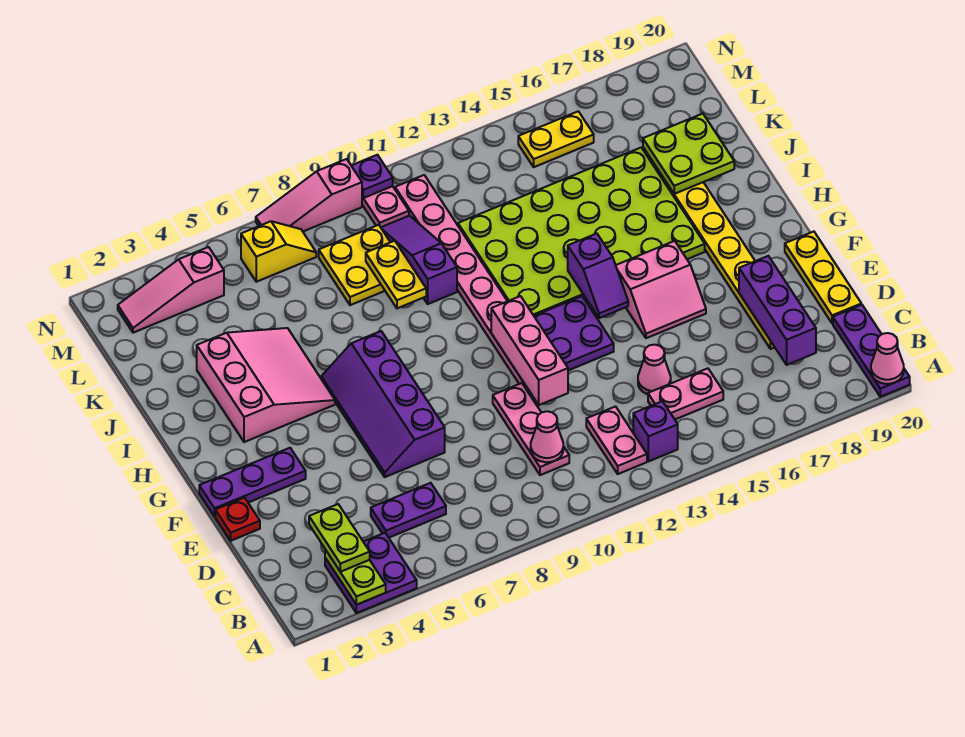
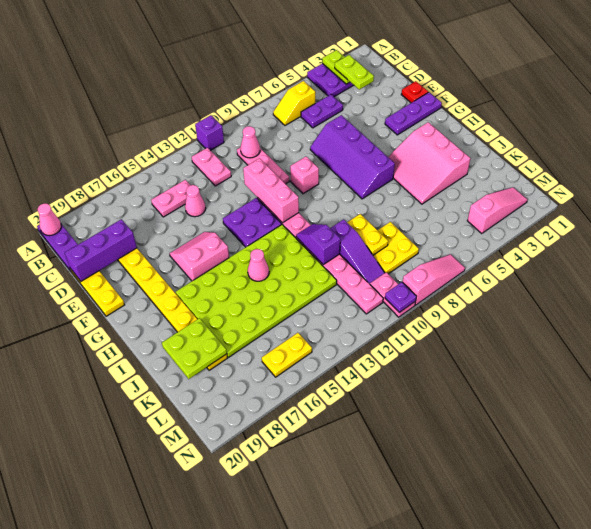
purple brick B13 level 1 -> purple brick A11 level 1
purple brick C18:E18 level 2 -> purple brick D18:D20 level 2
purple slope E6:H7 level 1 top 7 -> purple slope E6:H7 level 1 top 6
none -> pink brick F9 level 1
purple slope G14:H14 level 2 top H -> purple slope I11:J11 level 2 top J
none -> pink cone I14 level 2
yellow slope M6:M7 level 1 top 6 -> yellow slope B6:B7 level 1 top 6

